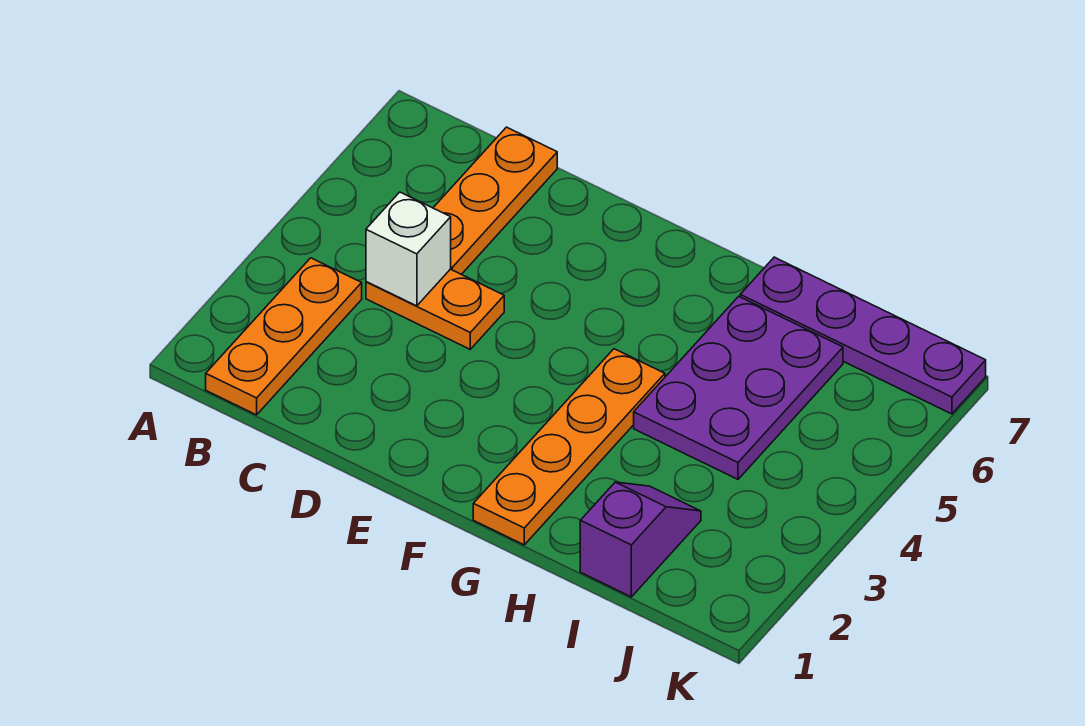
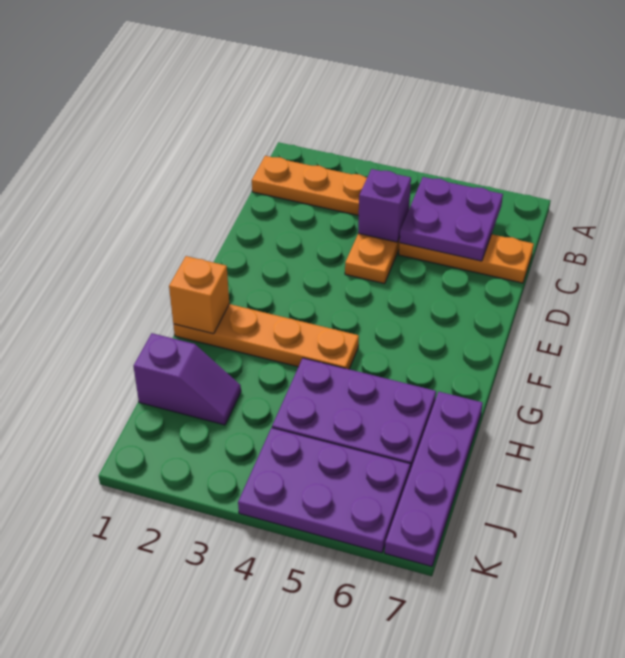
none -> purple plate B5:C6 level 2
white brick C4 level 2 -> purple brick C4 level 2
none -> orange brick G1 level 2
none -> purple plate J4:K6 level 1

